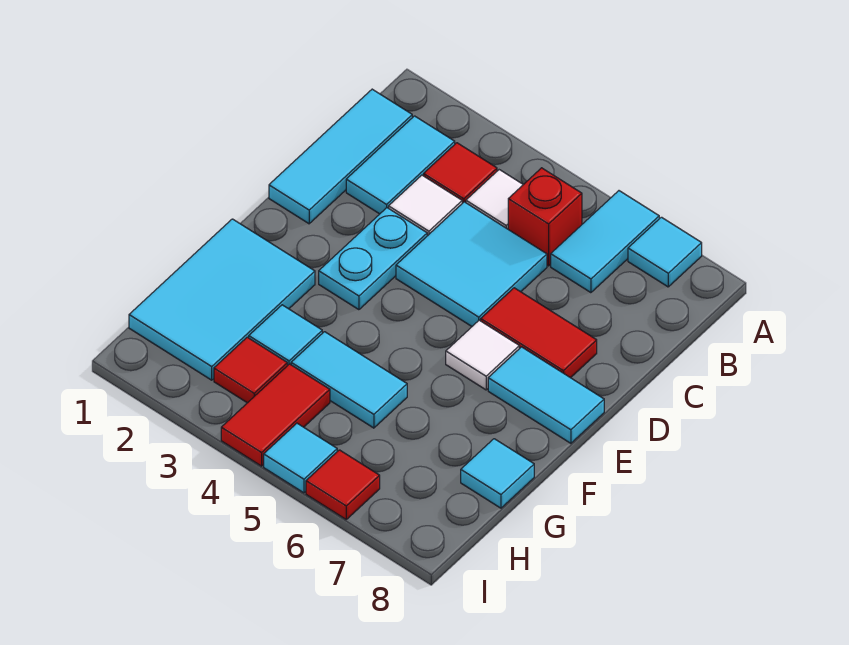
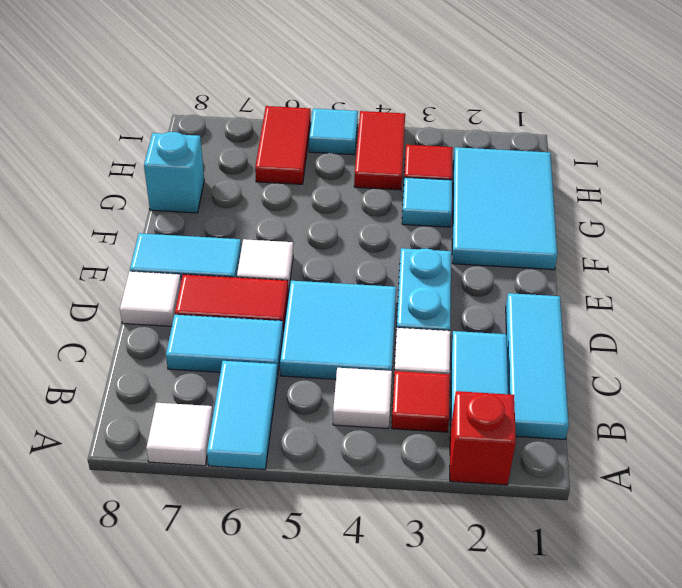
cyan tile A7 level 1 -> white tile A7 level 1
red brick B5 level 1 -> red brick A2 level 1
none -> white tile D8 level 1
cyan tile G4:G5 level 1 -> cyan tile C6:C7 level 1
cyan tile G8 level 1 -> cyan brick G8 level 1
red tile I6 level 1 -> red tile H6:I6 level 1

